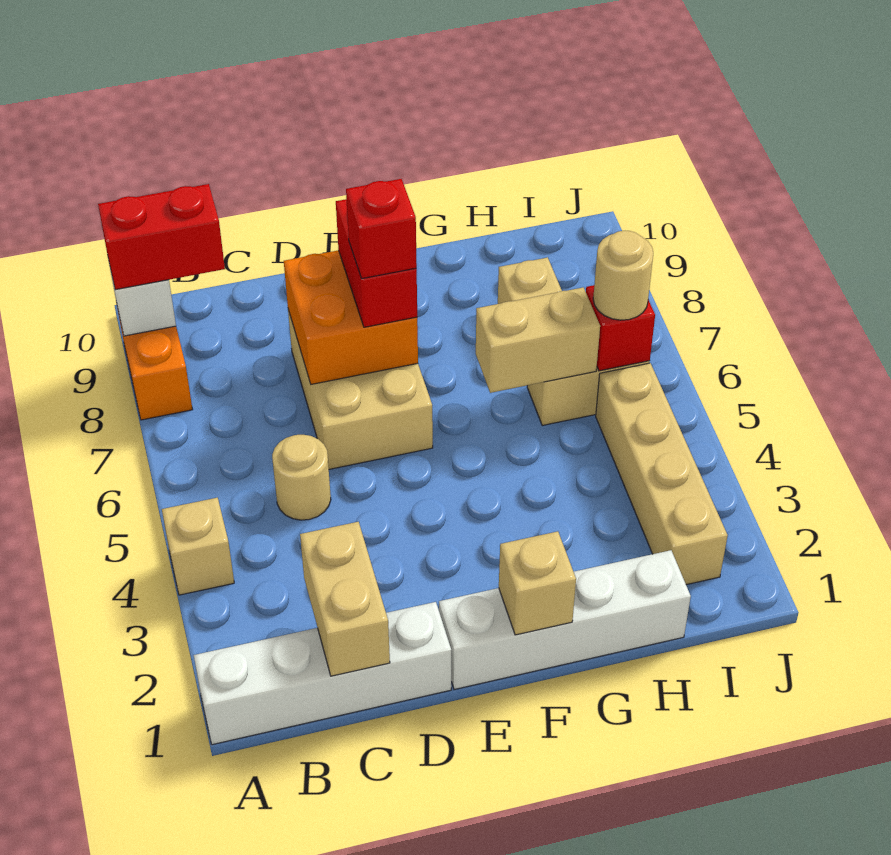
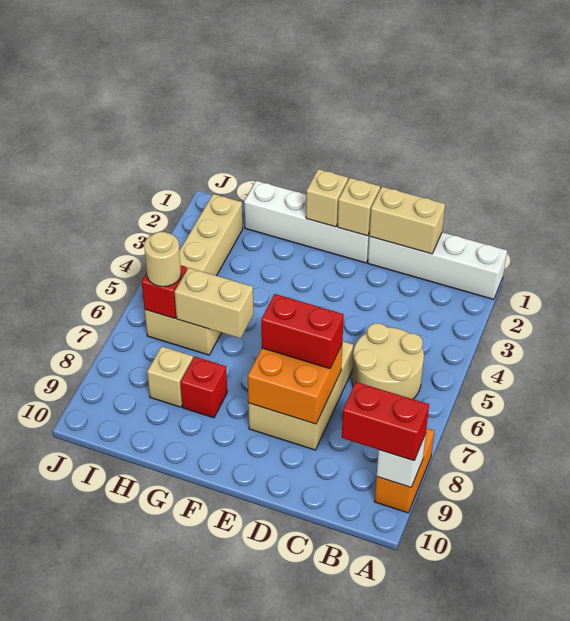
tan brick A4 level 1 -> tan brick E1 level 2
tan brick C1:C2 level 2 -> tan brick C1:D1 level 2
tan round brick C5 level 1 -> tan round brick B5:C6 level 1
red brick E7:E8 level 3 -> red brick D7:E7 level 3
red brick E7 level 4 -> red brick G8 level 1

